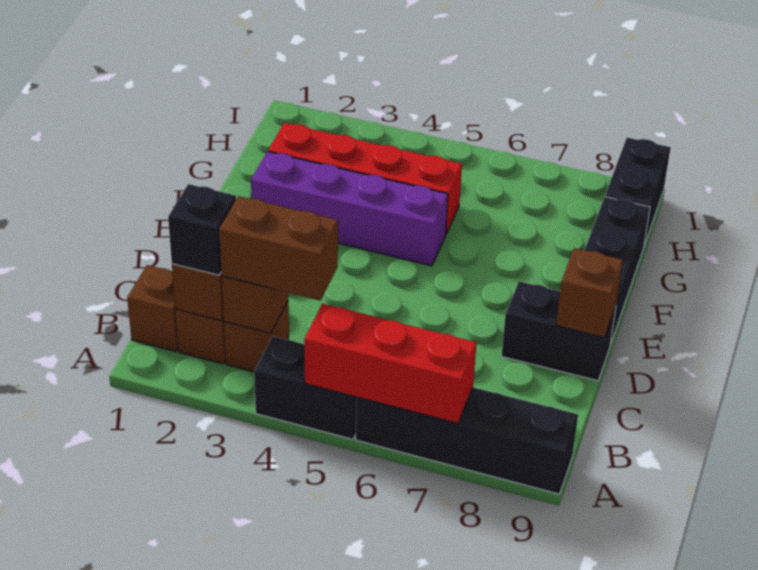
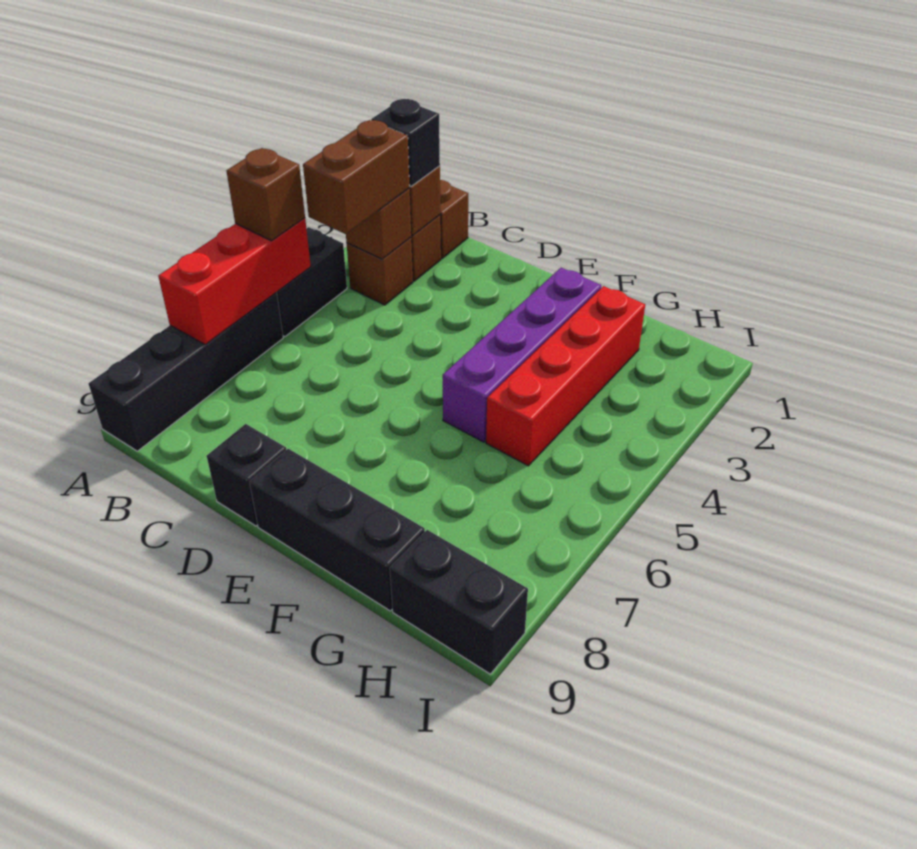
black brick D8:D9 level 1 -> black brick D9 level 1
brown brick D9 level 2 -> brown brick A5 level 3

